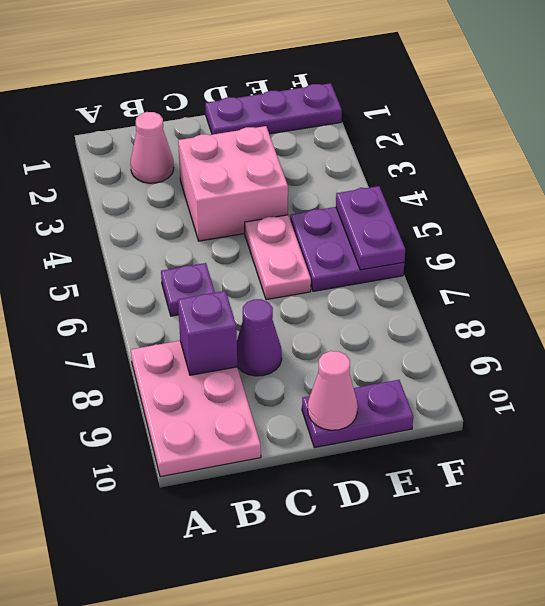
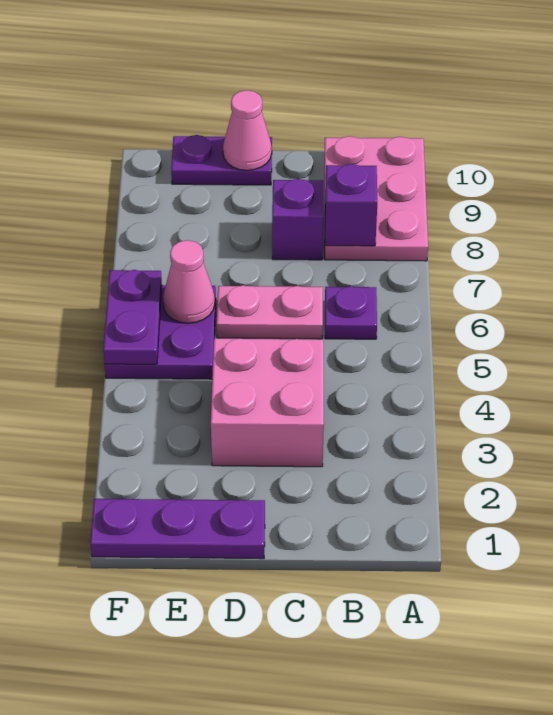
pink cone B2 level 1 -> pink cone E6 level 2
purple cone C8 level 1 -> purple brick C8 level 1
pink plate D5:D6 level 1 -> pink plate C6:D6 level 1

